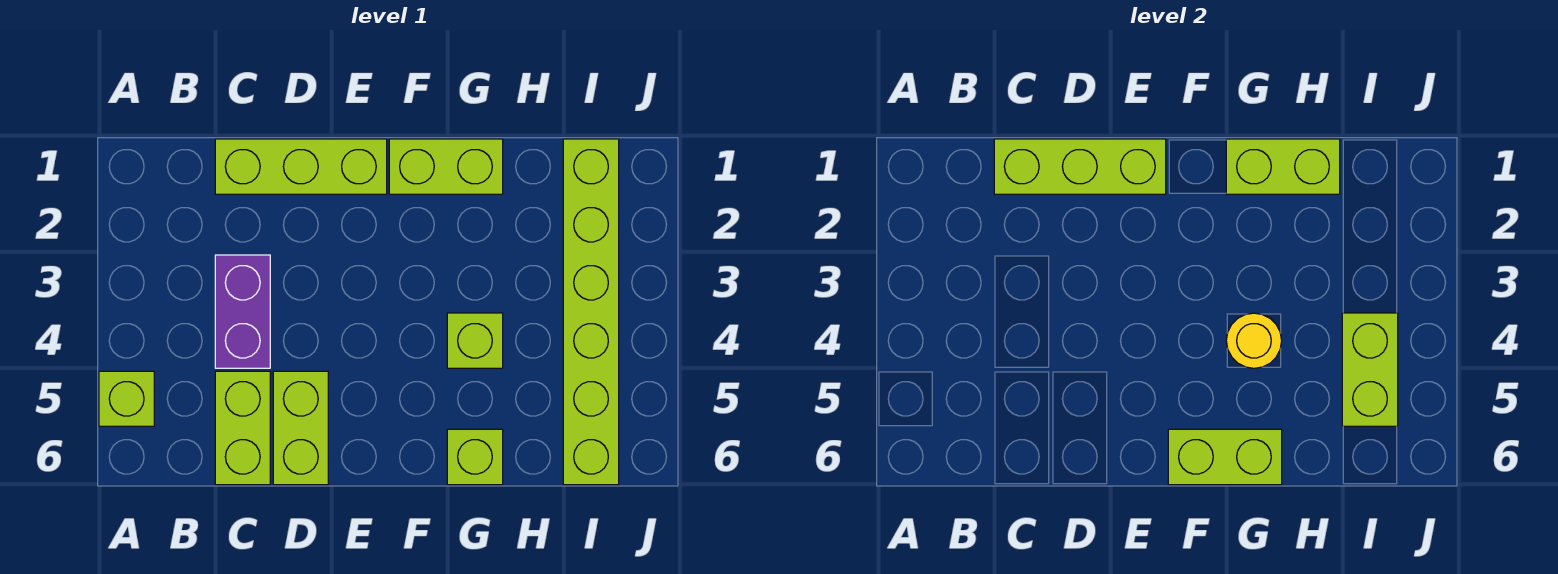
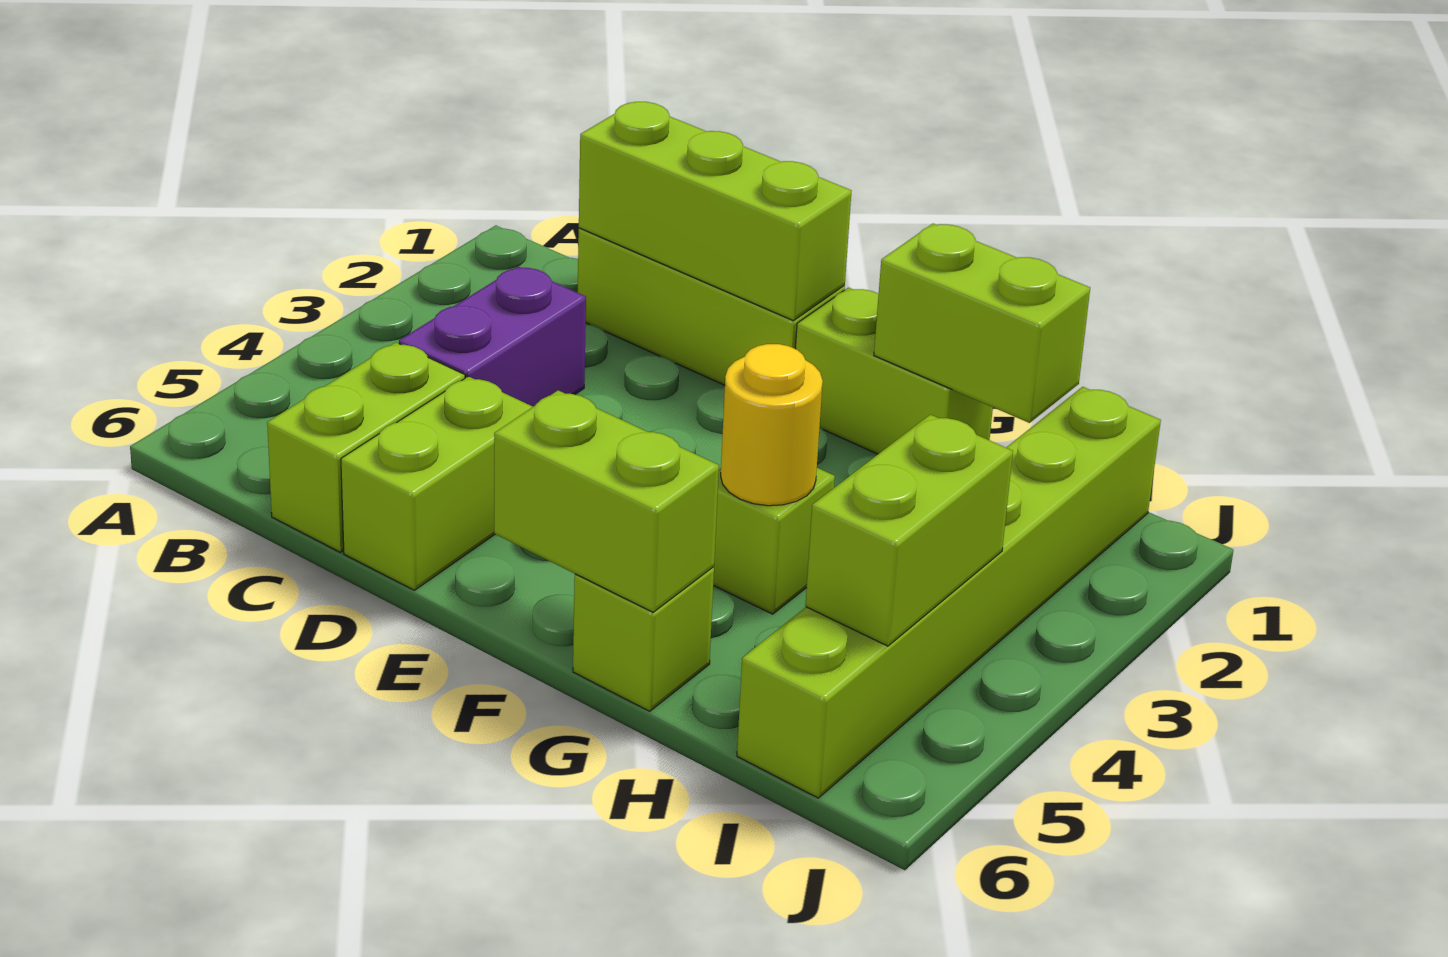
lime brick A5 level 1 -> none

